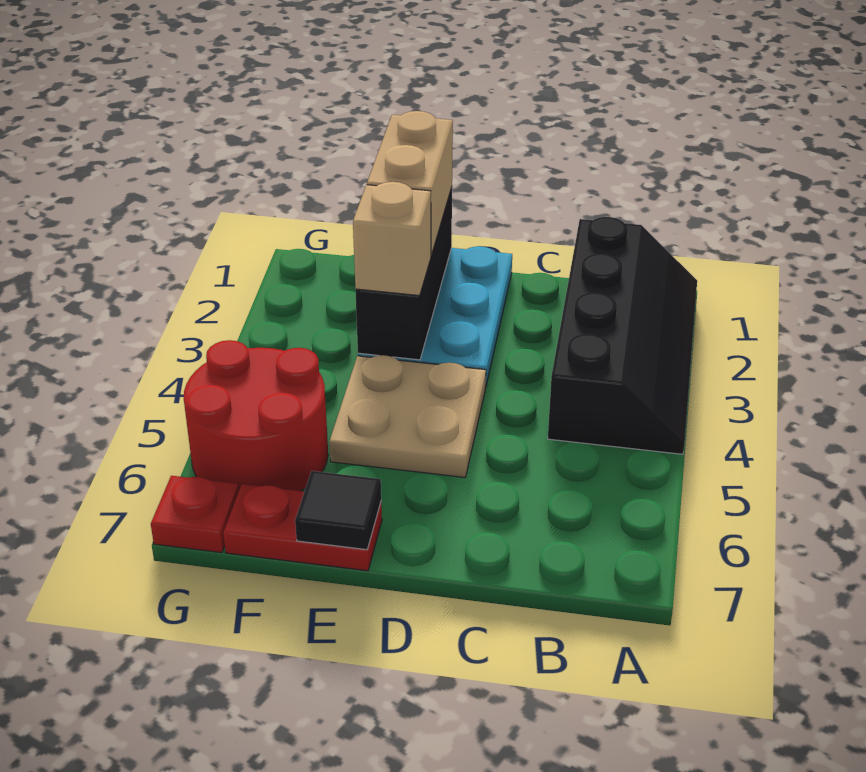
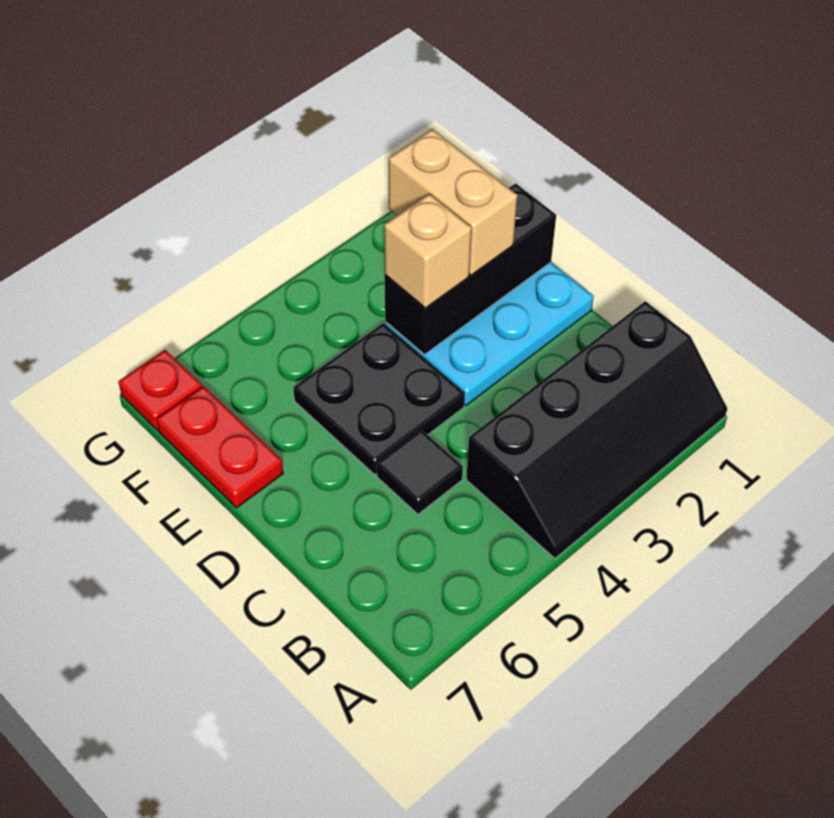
tan plate D4:E5 level 1 -> black plate D4:E5 level 1
tan brick E1:E2 level 3 -> tan brick E2:F2 level 3
black tile E7 level 2 -> black tile C5 level 1
red round brick F5:G6 level 1 -> none

